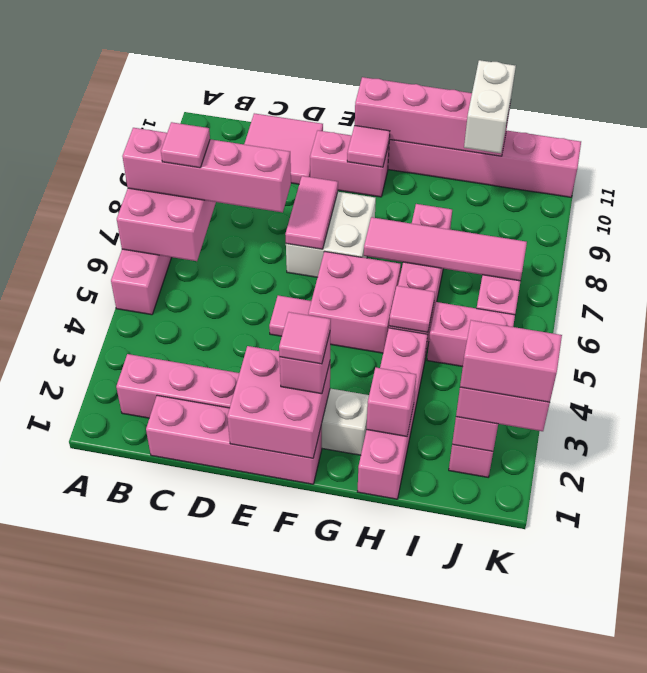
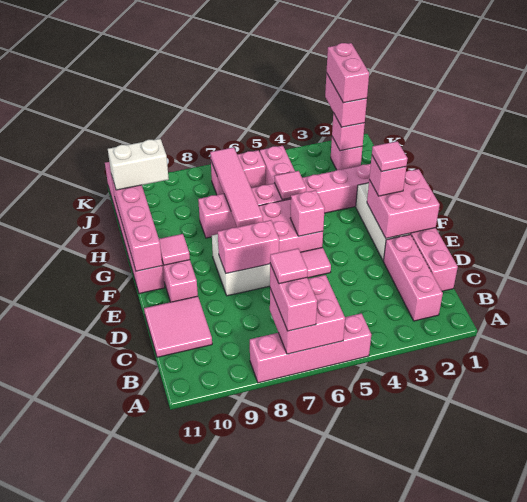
pink brick A7:D7 level 3 -> pink brick A7:B7 level 3
pink tile E7:E8 level 2 -> pink brick E7:E8 level 2
pink brick H2 level 2 -> pink brick F5 level 2

